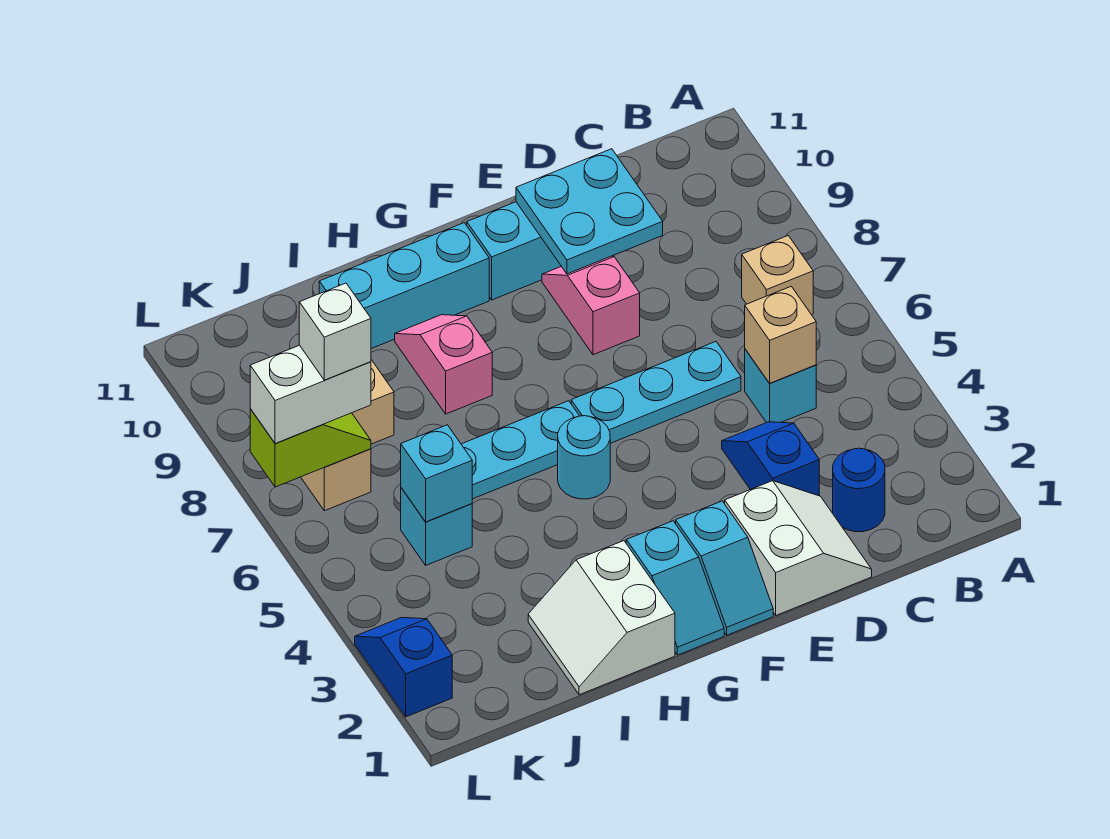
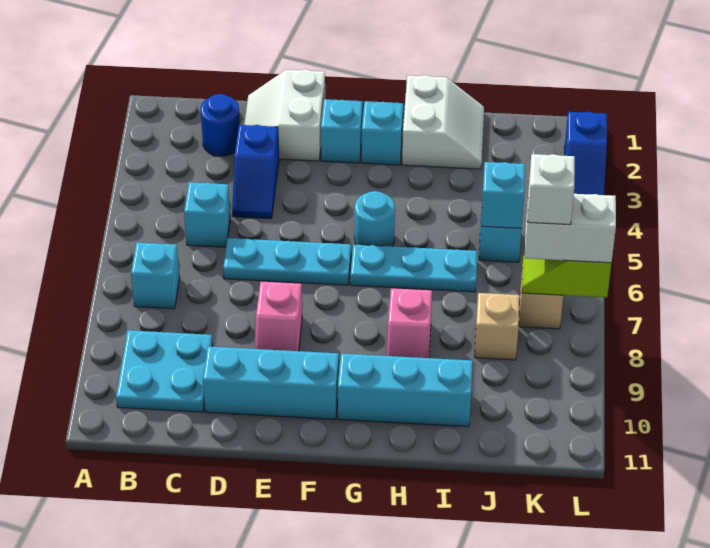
tan brick B7 level 1 -> cyan brick B7 level 1
tan brick C5 level 2 -> none
cyan plate D9:E10 level 2 -> cyan plate B9:C10 level 1

